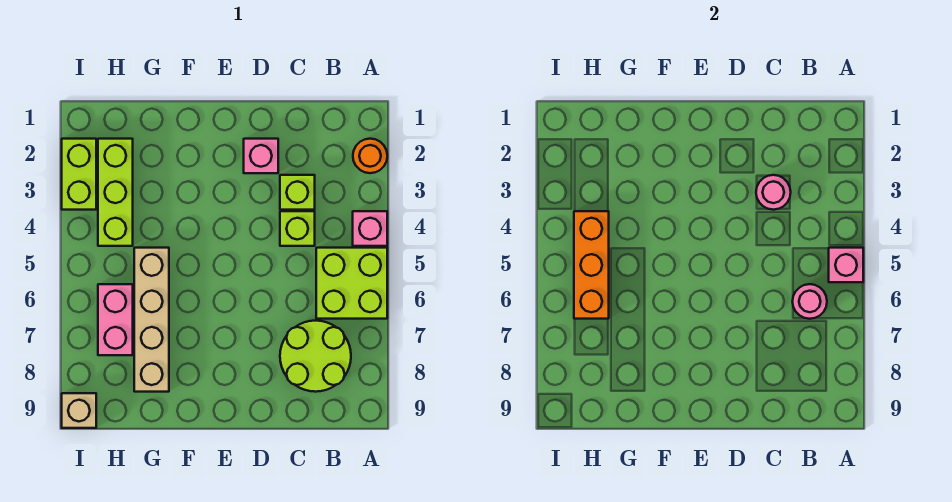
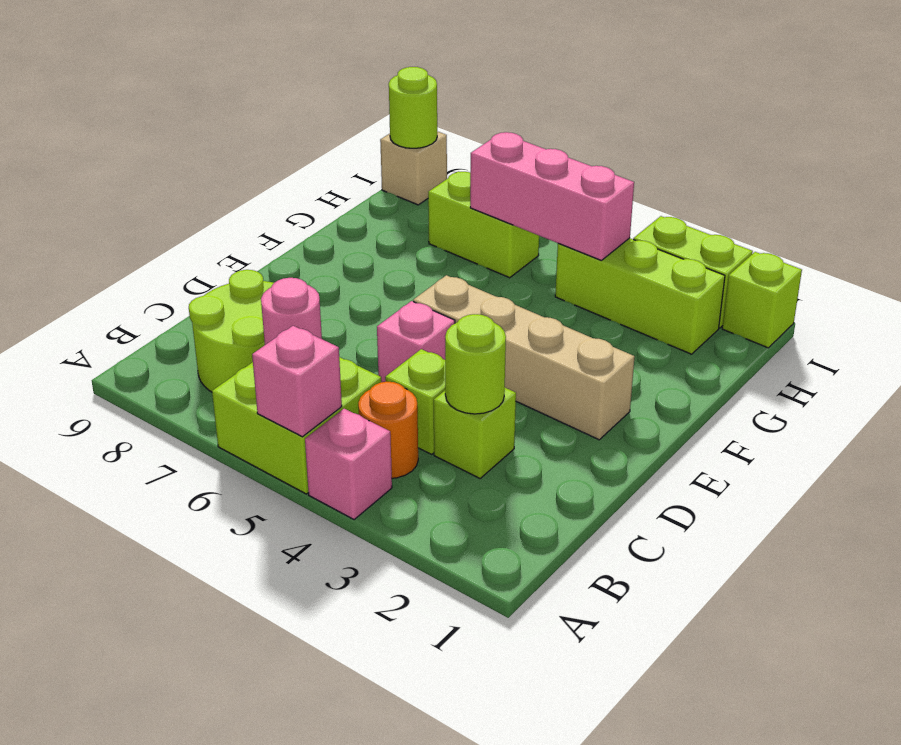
orange round brick A2 level 1 -> orange round brick B4 level 1
pink round brick C3 level 2 -> lime round brick C3 level 2
pink brick D2 level 1 -> pink brick D5 level 1
tan brick G5:G8 level 1 -> tan brick E2:E5 level 1
orange brick H4:H6 level 2 -> pink brick H4:H6 level 2
pink brick H6:H7 level 1 -> lime brick H6:H7 level 1
none -> lime brick I1 level 1
none -> lime round brick I9 level 2

